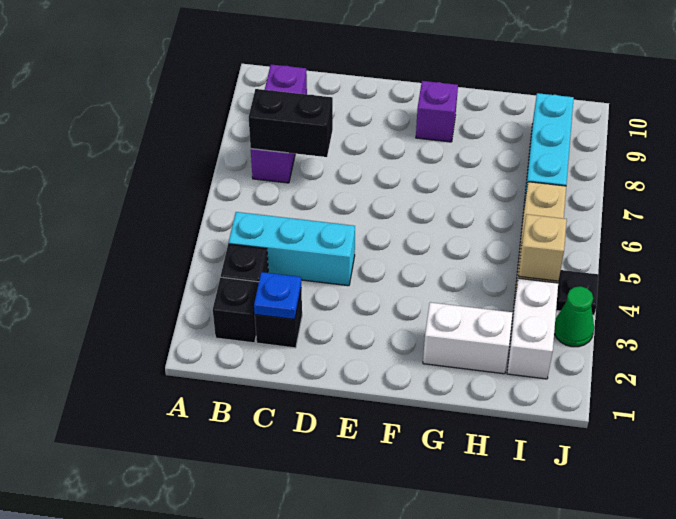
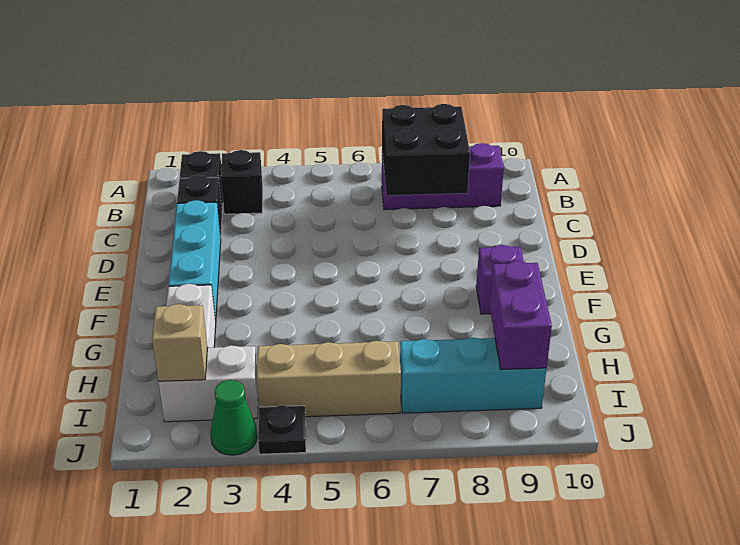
cyan brick B4:D4 level 1 -> cyan brick D2:F2 level 1
black brick B7:C7 level 2 -> black brick B7:C8 level 2
blue plate C2 level 2 -> none
none -> purple brick H9:I9 level 2
tan brick I4 level 2 -> tan brick I2 level 2

